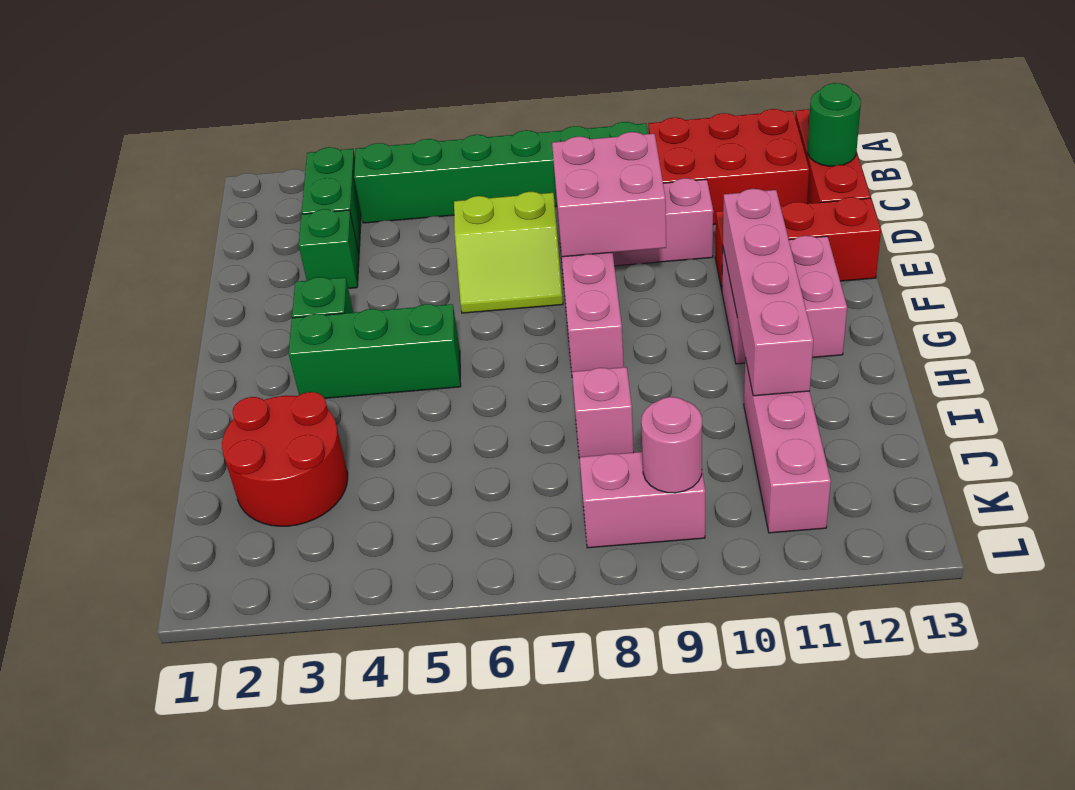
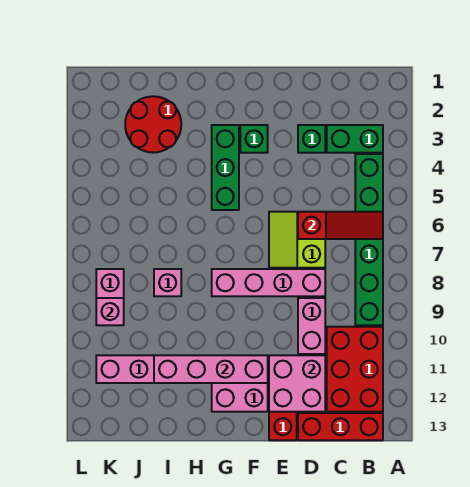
none -> red slope B6:D6 level 2 top D
green round brick C13 level 2 -> none
pink brick D8:E9 level 2 -> pink brick D11:E12 level 2
pink round brick K9 level 2 -> pink brick K9 level 2

